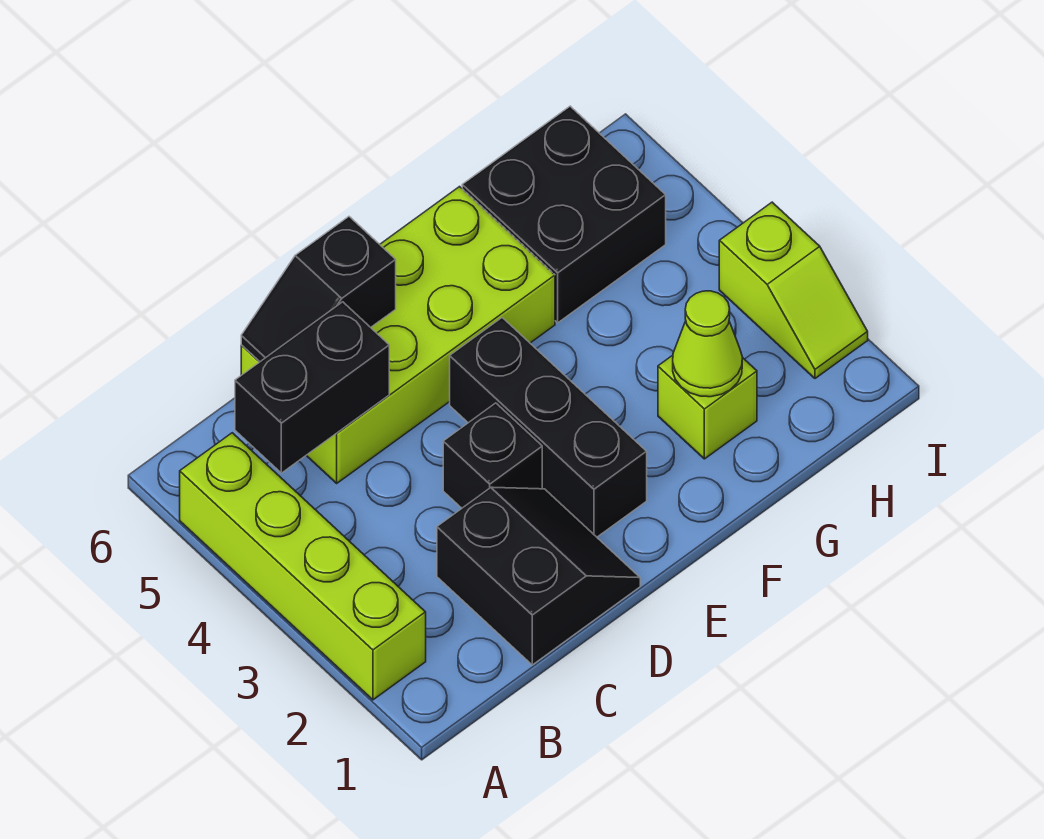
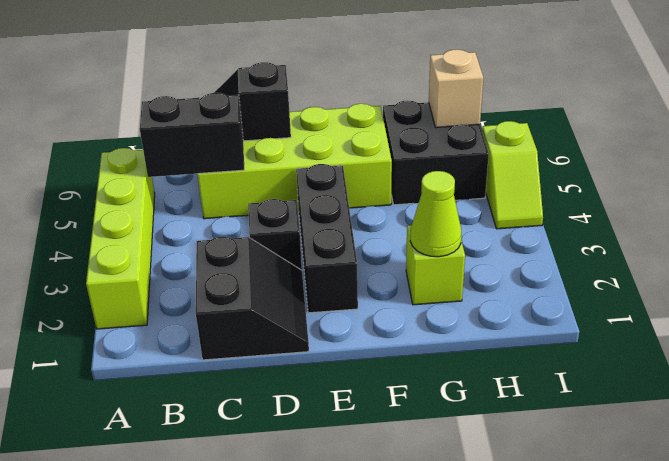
none -> tan brick H6 level 2
lime slope I2:I3 level 1 top 3 -> lime slope I4:I5 level 1 top 5

